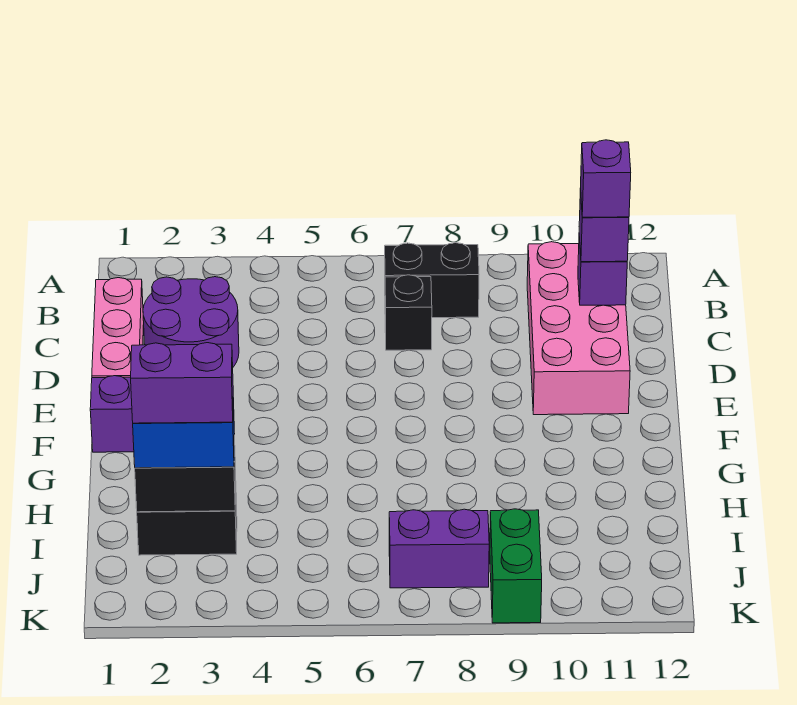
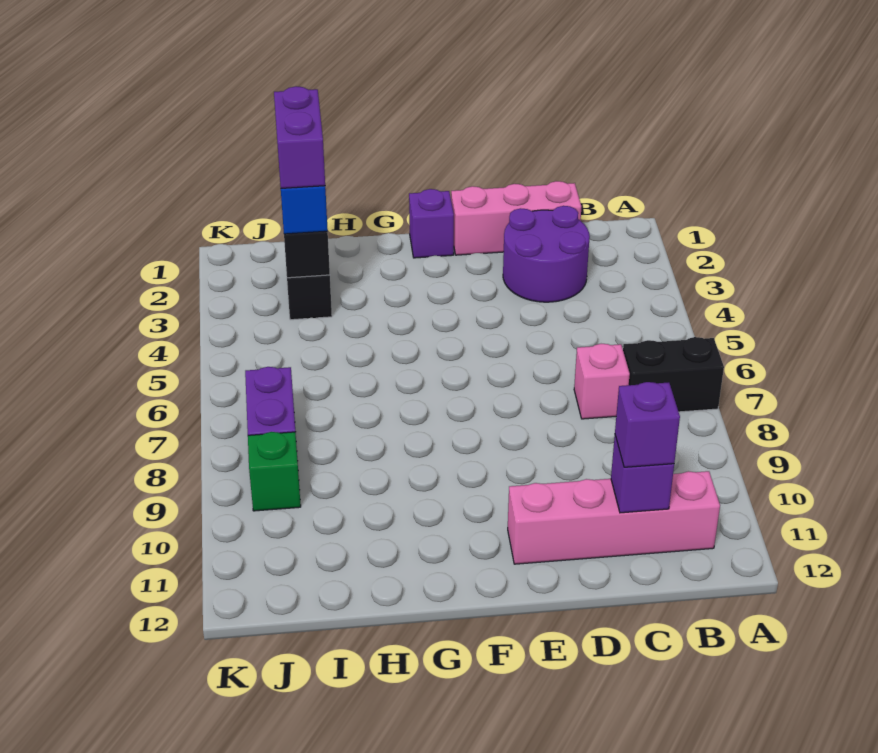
black brick B7:B8 level 1 -> black brick A7:B7 level 1
pink brick B10:E11 level 1 -> pink brick B11:E11 level 1
black brick C7 level 1 -> pink brick C7 level 1
purple brick C11 level 4 -> none
green brick J9:K9 level 1 -> green brick J9 level 1

